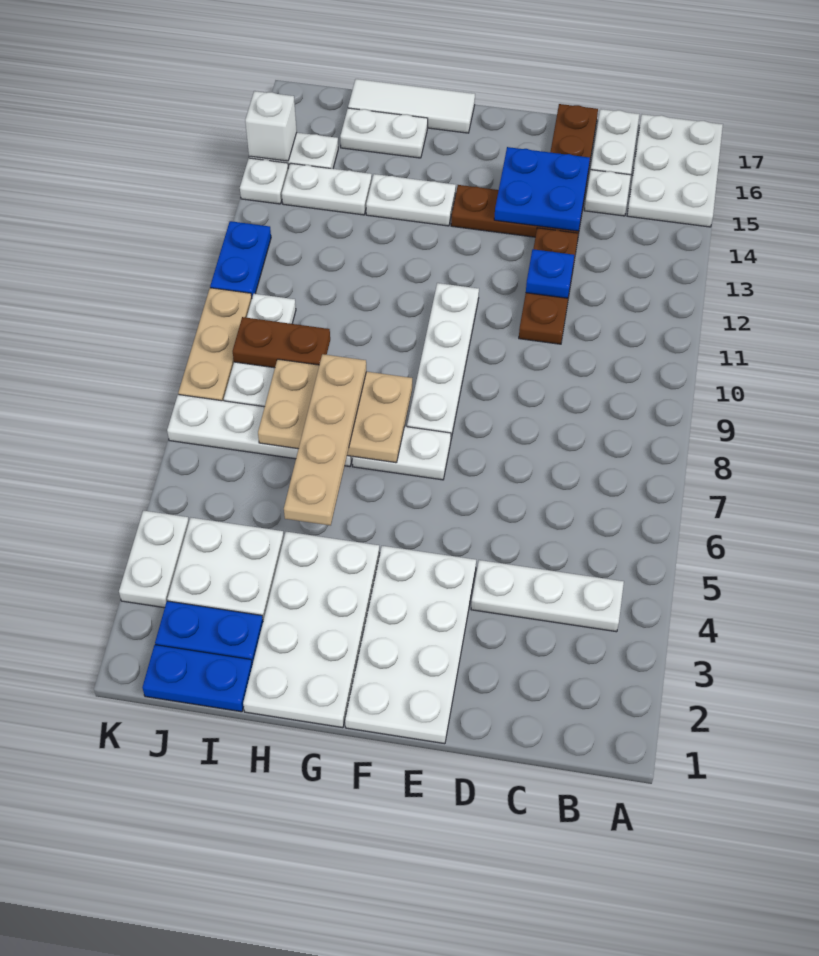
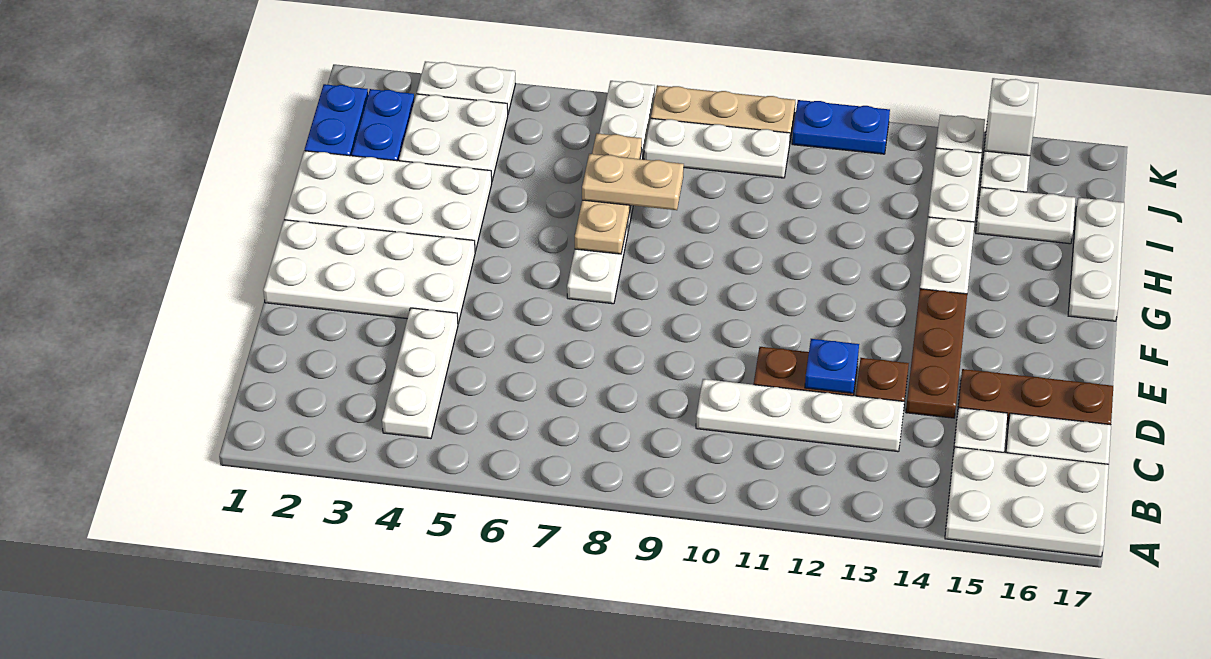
blue plate D14:E15 level 2 -> none
white plate F8:F11 level 1 -> white plate C10:C13 level 1
tan plate G7:I8 level 2 -> tan plate G7:I7 level 2
white tile G17:I17 level 1 -> white plate G17:I17 level 1
tan plate H5:H8 level 3 -> tan plate H7:H8 level 3
white plate H16:I16 level 1 -> white plate I15:I16 level 1
brown plate I9:J9 level 2 -> none

